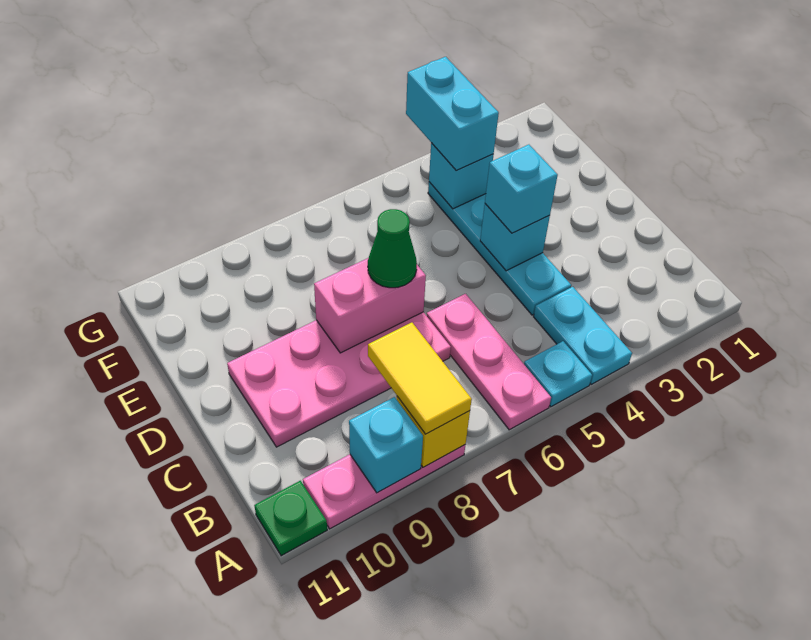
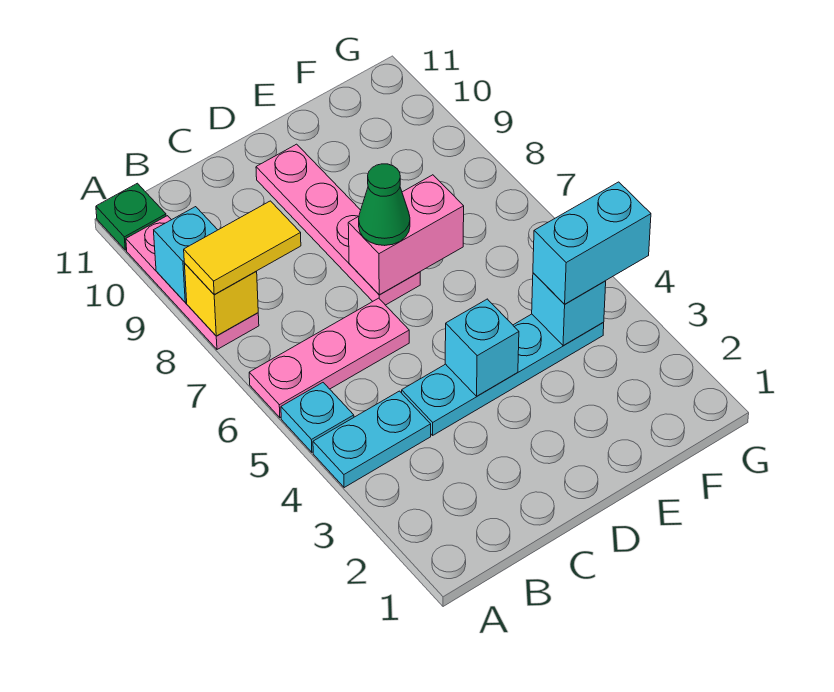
pink plate C7:D10 level 1 -> pink plate D7:D10 level 1
cyan brick D4 level 3 -> none
pink brick D7:D8 level 2 -> pink brick D7:E7 level 2

